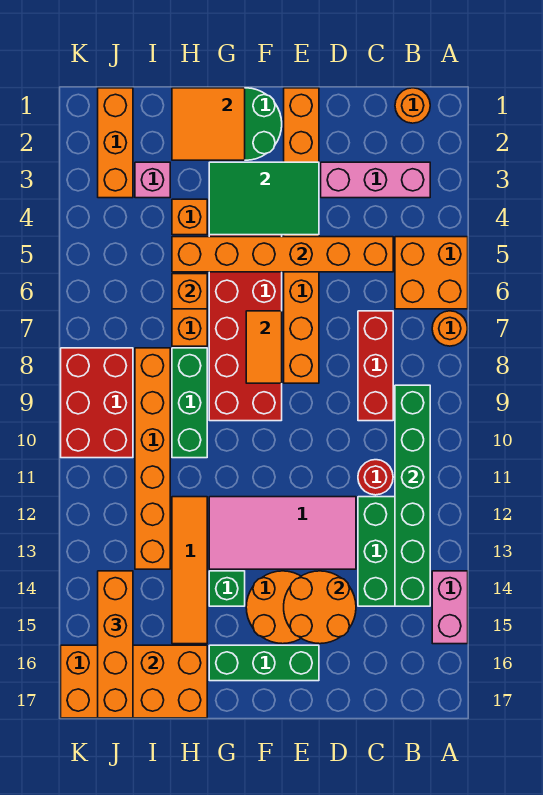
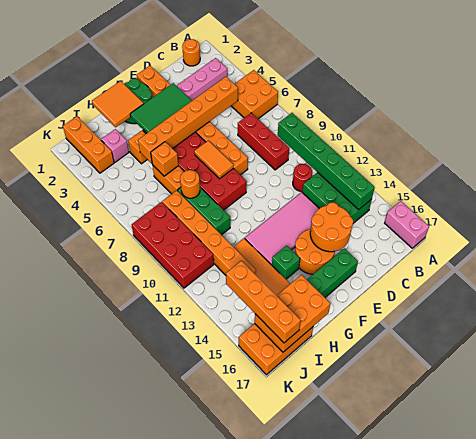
orange round brick A7 level 1 -> orange round brick H8 level 2
pink brick A14:A15 level 1 -> pink brick A16:A17 level 1
red brick J8:K10 level 1 -> red brick J8:K11 level 1

